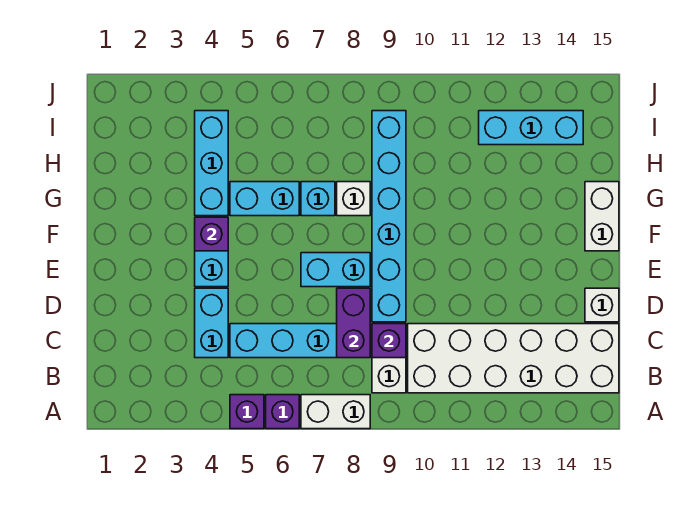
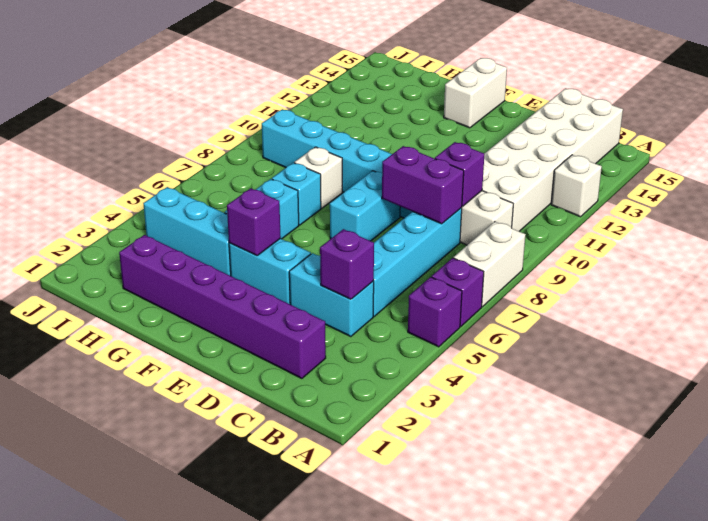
none -> purple brick C2:H2 level 1
none -> purple brick C4 level 2
white brick D15 level 1 -> white brick A12 level 1
white brick F15:G15 level 1 -> white brick F14:F15 level 1
cyan brick I12:I14 level 1 -> none

